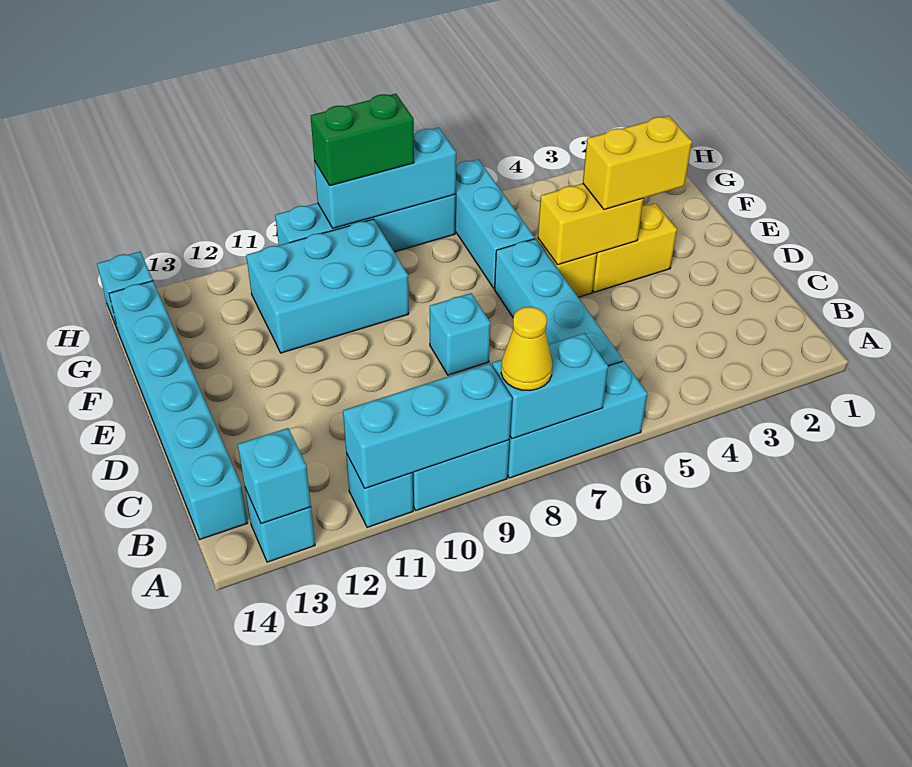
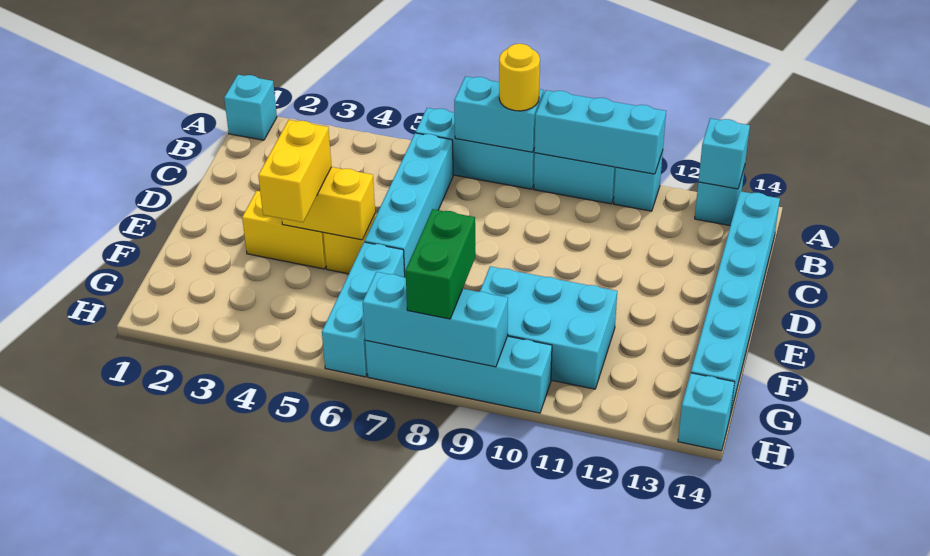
yellow cone A8 level 3 -> yellow round brick A8 level 3
cyan brick D8 level 1 -> cyan brick A1 level 1
yellow brick E3:E4 level 3 -> yellow brick E4:F4 level 3
green brick H8:H9 level 3 -> green brick G8:H8 level 3

